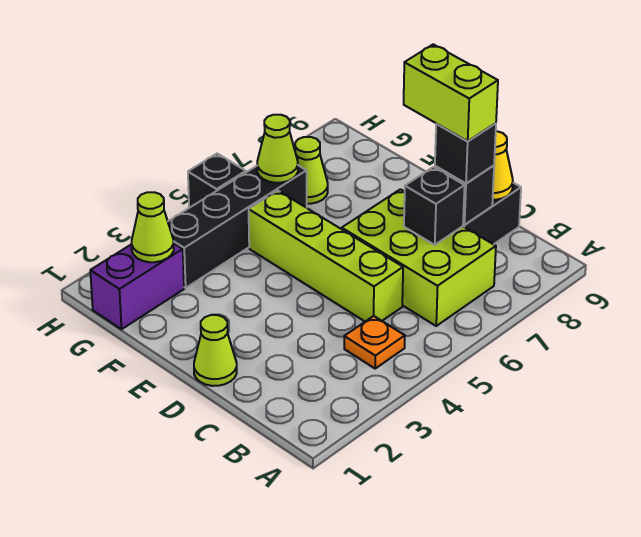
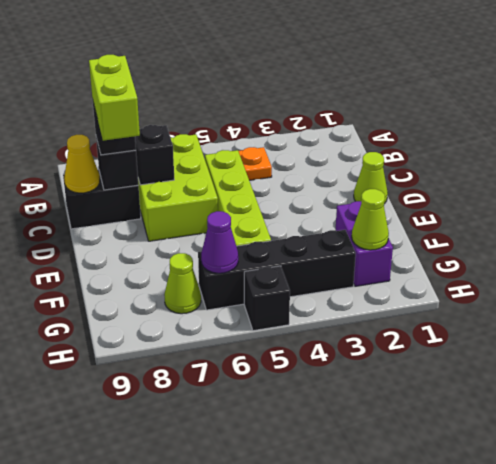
purple brick G1:G2 level 1 -> purple brick F2:G2 level 1
lime cone G6 level 2 -> purple cone G6 level 2

